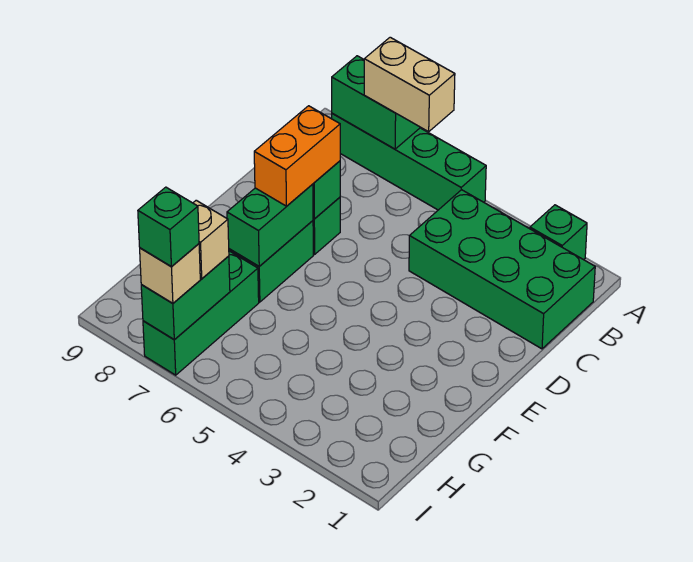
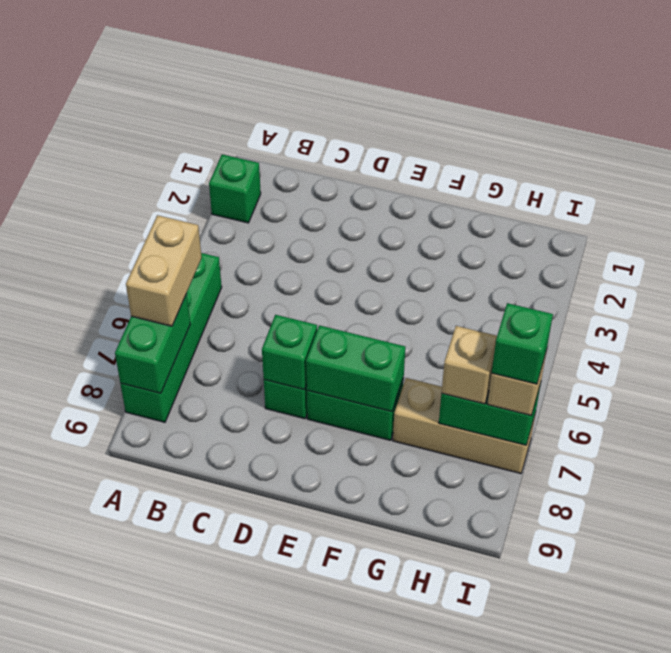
green brick B1:C4 level 1 -> none
orange brick D7:E7 level 3 -> none
green brick G7:I7 level 1 -> tan brick G7:I7 level 1

